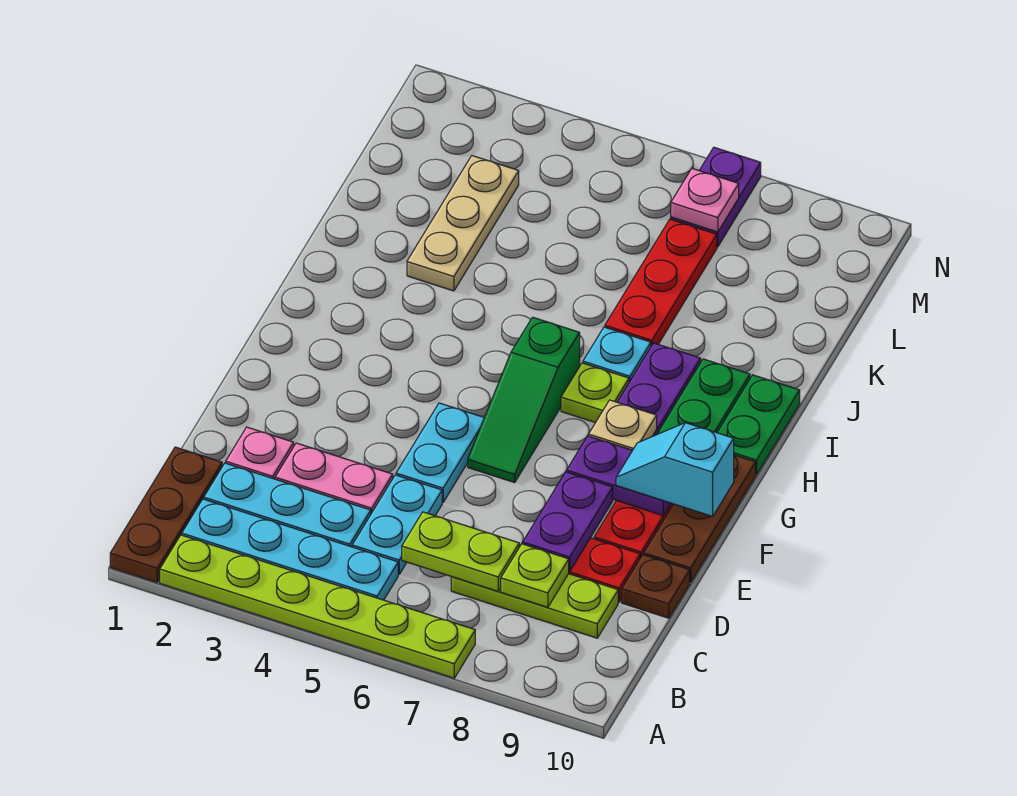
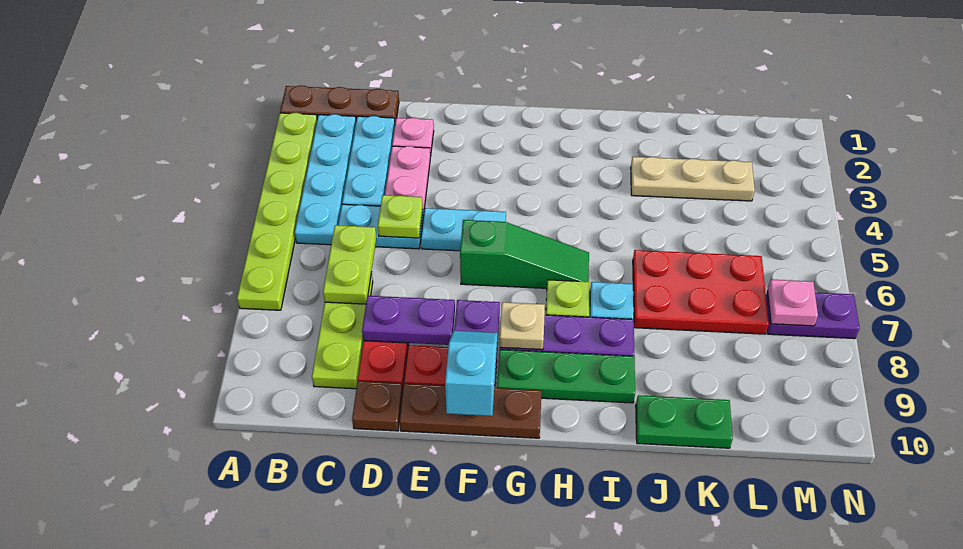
lime plate C8 level 2 -> lime plate D5 level 2
green slope F6:H6 level 1 top H -> green slope F6:H6 level 1 top F
green plate H10:I10 level 1 -> green plate J10:K10 level 1
red plate J7:L7 level 1 -> red plate J6:L7 level 1

